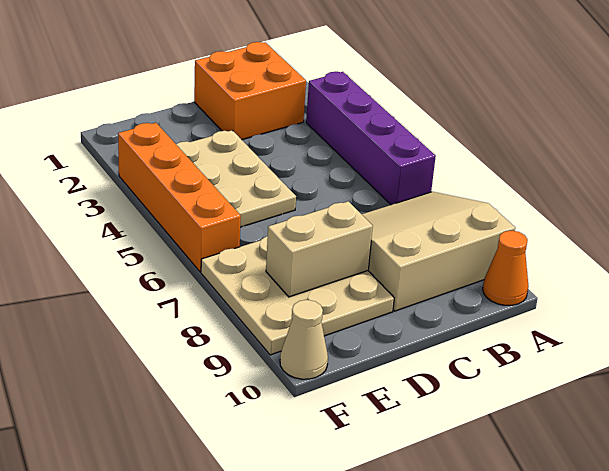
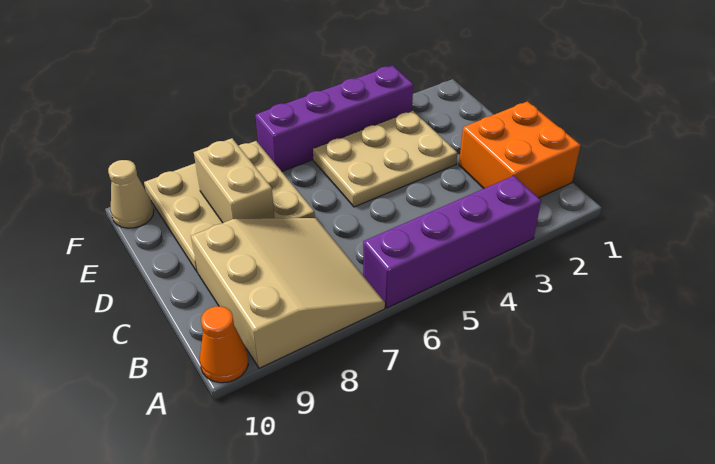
orange brick F3:F6 level 1 -> purple brick F3:F6 level 1

